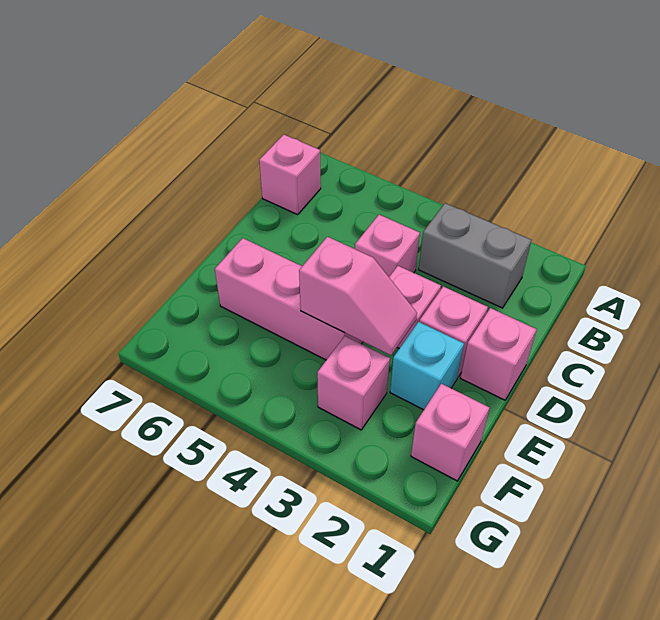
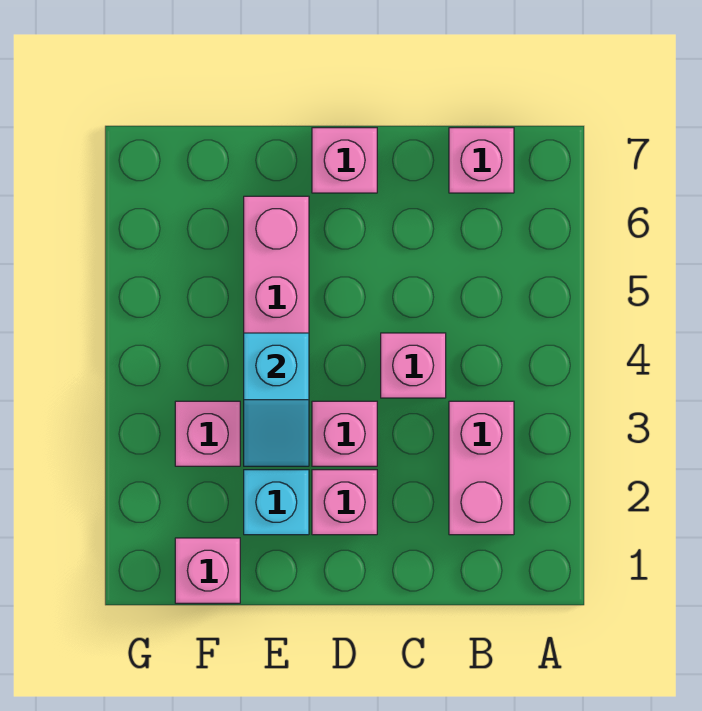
grey brick B2:B3 level 1 -> pink brick B2:B3 level 1
pink brick D1 level 1 -> pink brick D7 level 1
pink slope E3:E4 level 2 top 4 -> cyan slope E3:E4 level 2 top 4

